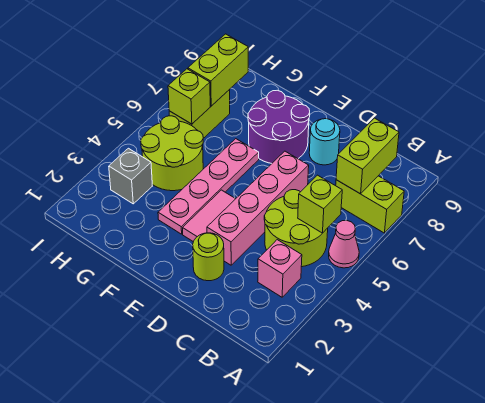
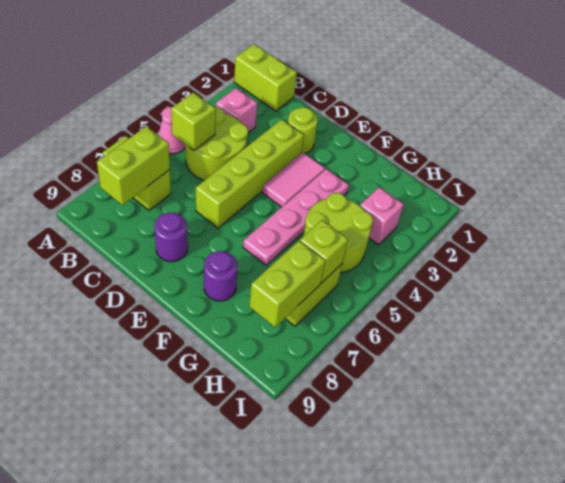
none -> lime brick A1:B1 level 1
pink brick D3:D6 level 1 -> lime brick D3:D6 level 1
cyan round brick D8 level 1 -> purple round brick D8 level 1
purple round brick E7:F8 level 1 -> purple round brick F8 level 1
grey brick H3 level 1 -> pink brick H3 level 1

